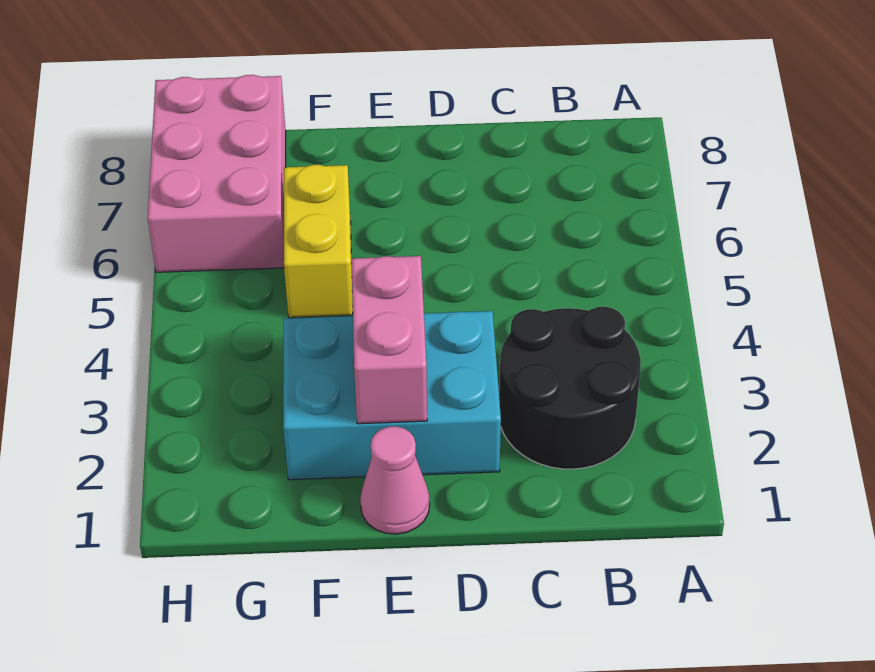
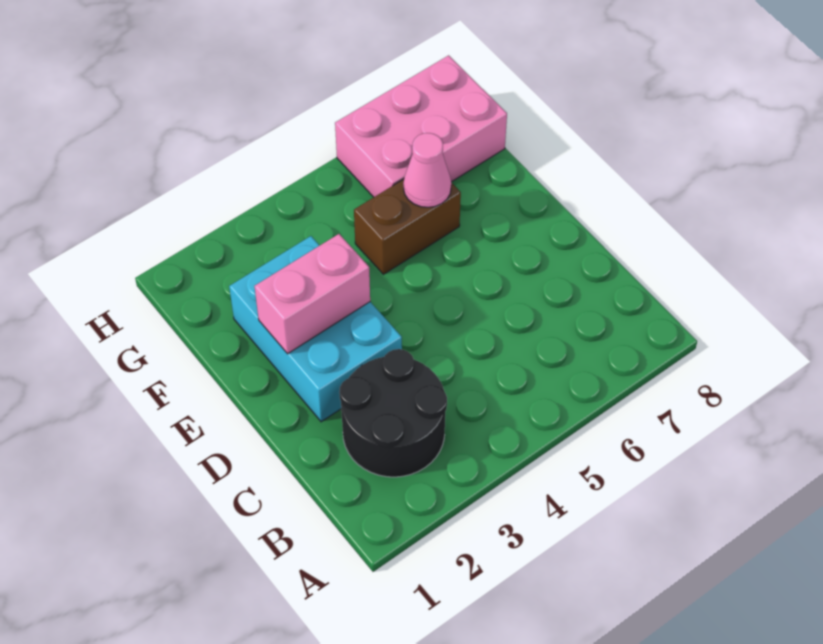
pink cone E1 level 1 -> pink cone F6 level 2
yellow brick F5:F6 level 1 -> brown brick F5:F6 level 1

